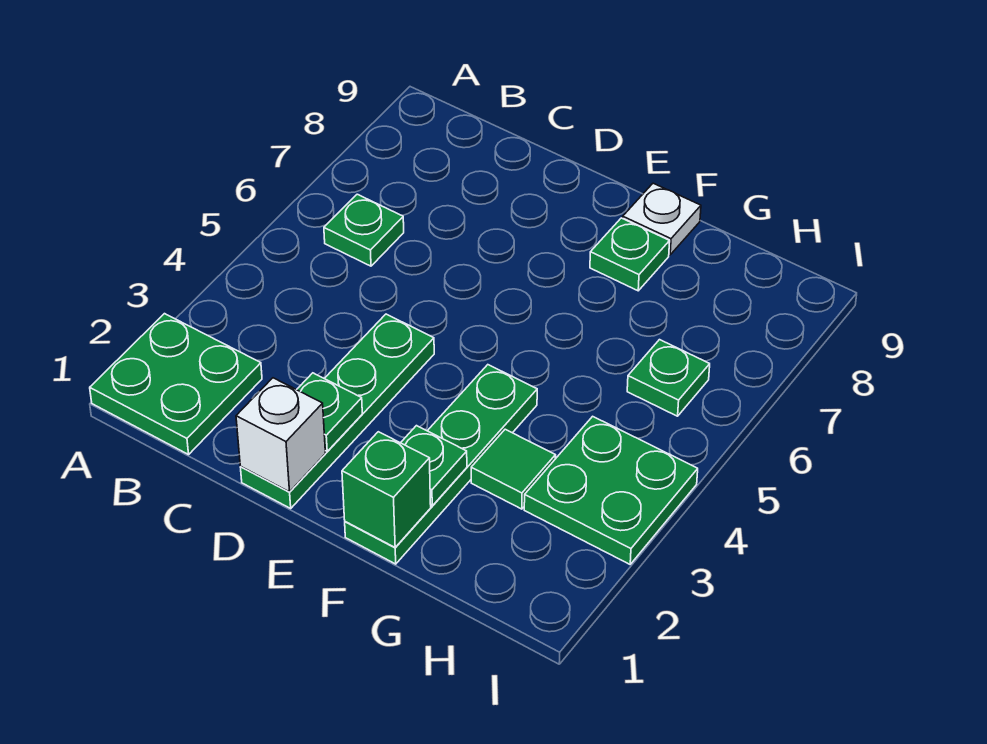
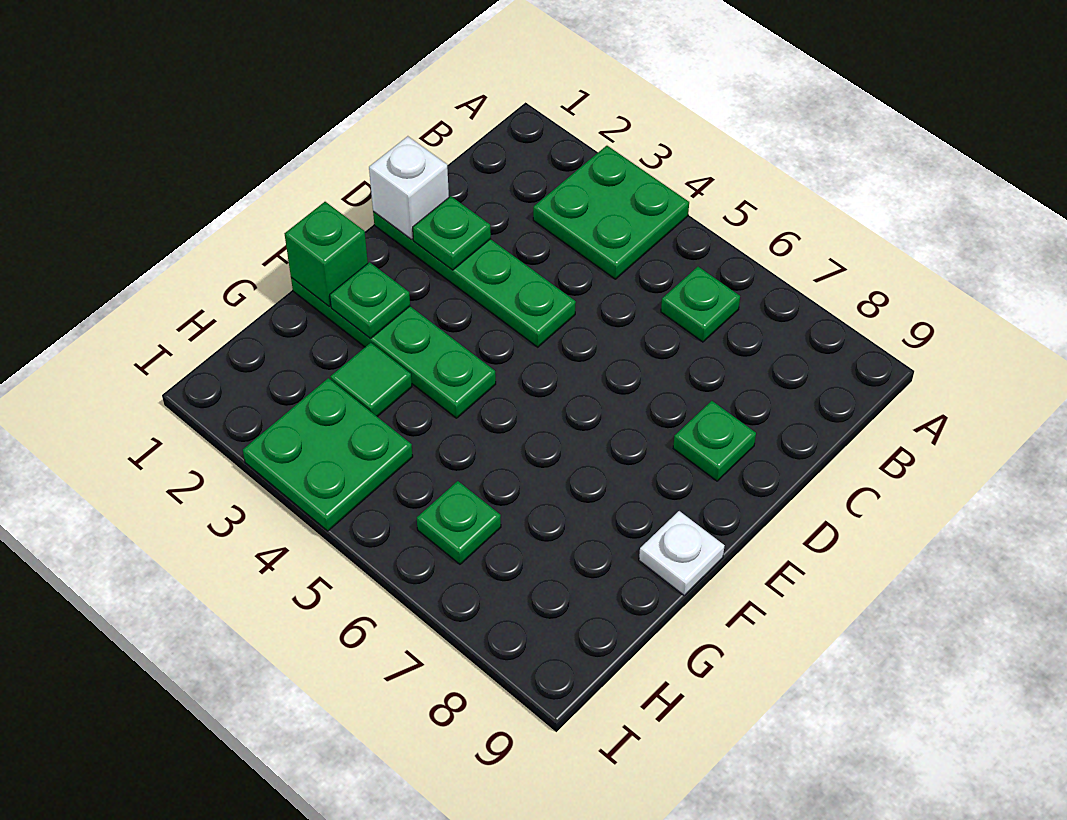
green plate A1:B2 level 1 -> green plate A3:B4 level 1
green plate F8 level 1 -> green plate D8 level 1

